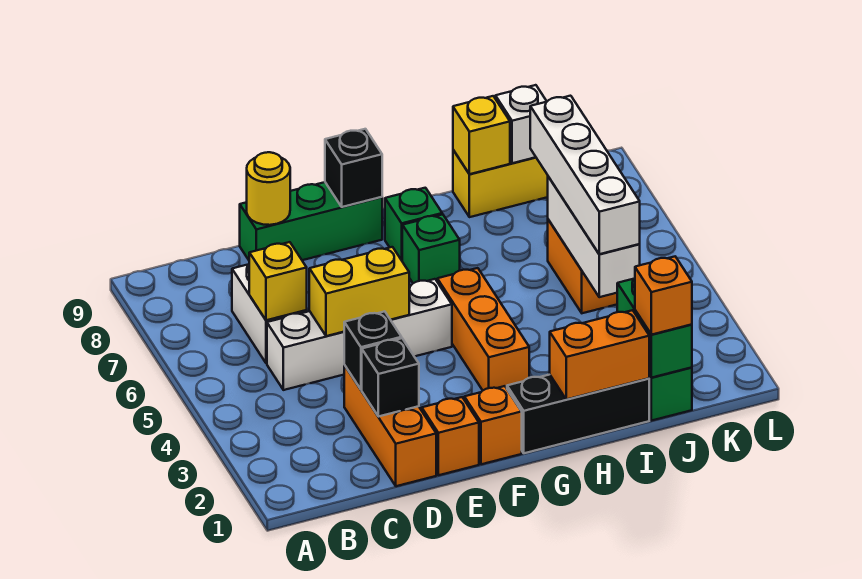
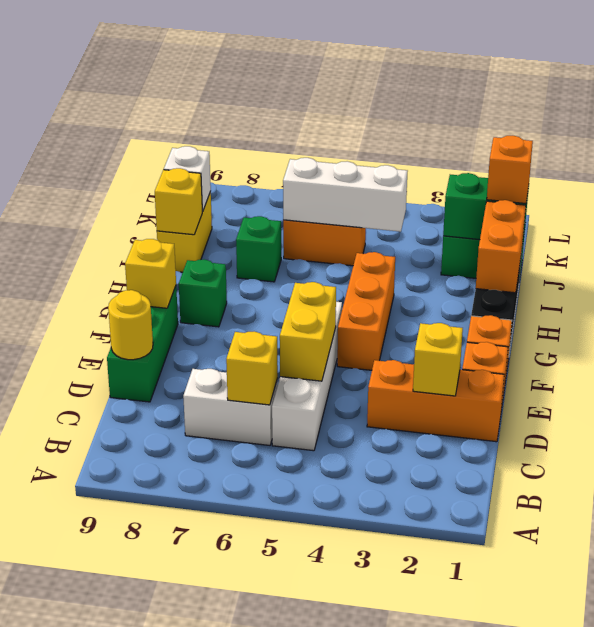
black brick D2 level 2 -> yellow brick D2 level 2
black brick D3 level 2 -> none
black brick F9 level 2 -> yellow brick F9 level 2
orange brick G3:G5 level 1 -> orange brick F4:H4 level 1
green brick G7 level 1 -> green brick I7 level 1
white brick J4:J7 level 3 -> none

